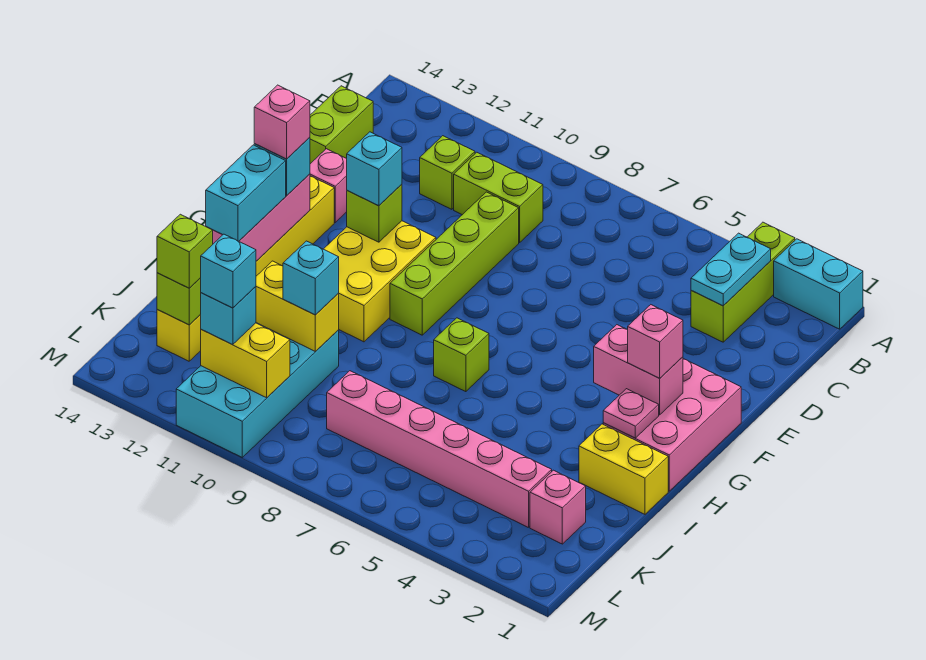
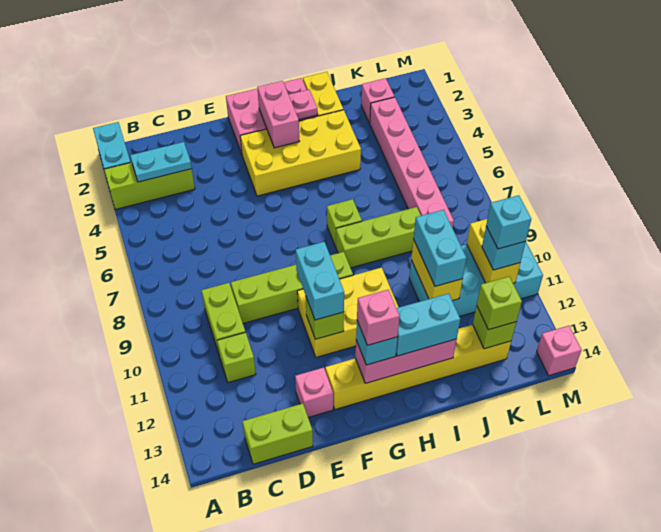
none -> yellow brick F3:I4 level 1
cyan brick F11 level 3 -> cyan brick F10:F11 level 3
pink brick G2 level 3 -> pink brick M14 level 1
none -> lime brick H8:J8 level 1
cyan brick J10 level 3 -> cyan brick J10:J11 level 3

